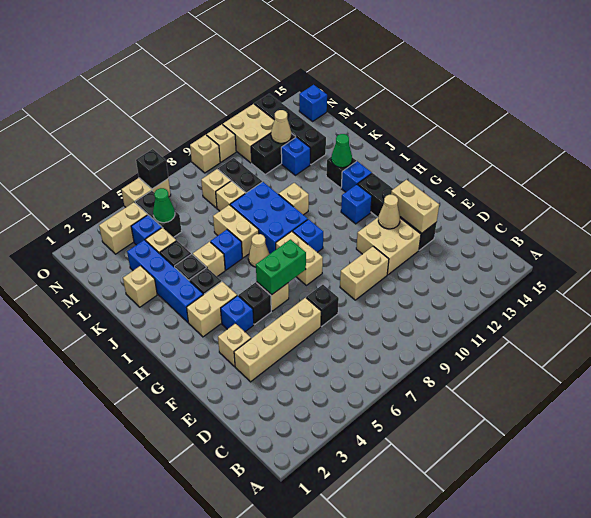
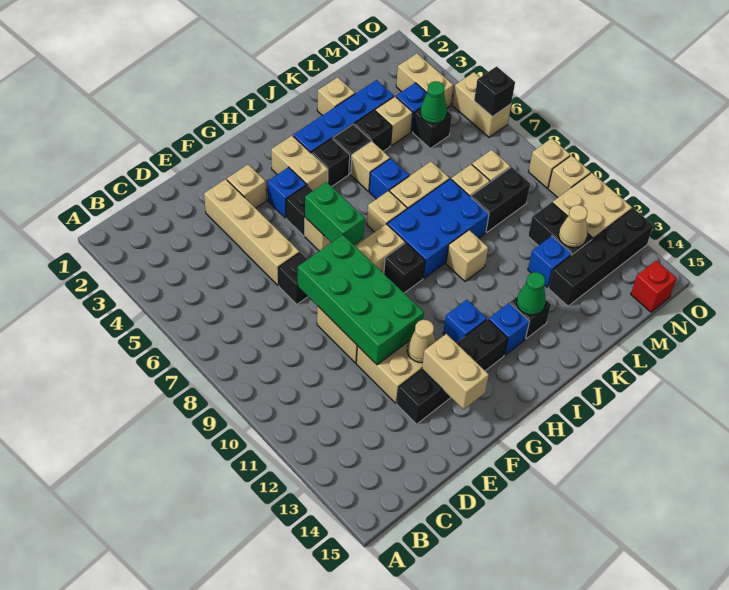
none -> green brick E8:F11 level 2
tan brick E13:F13 level 2 -> tan brick F13:F14 level 2
blue brick H9 level 1 -> black brick H9 level 1
tan cone I7 level 1 -> tan brick I7 level 1
black brick M5:N5 level 1 -> black brick M5 level 1
blue brick N15 level 1 -> red brick N15 level 1

